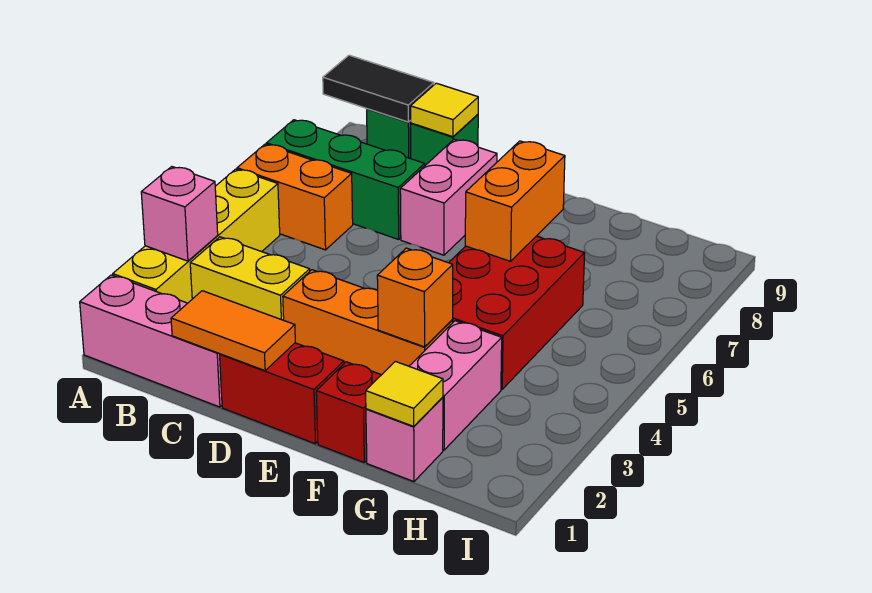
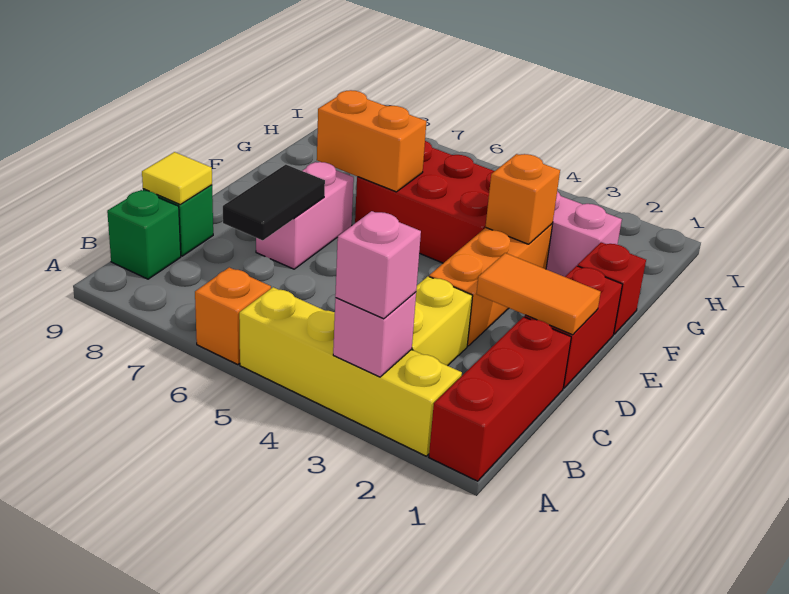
pink brick A1:C1 level 1 -> red brick A1:C1 level 1
orange brick A6:B6 level 1 -> orange brick A6 level 1
green brick A7:C7 level 1 -> none
black tile A9:B9 level 2 -> black tile C7:D7 level 2
orange tile C1:D1 level 2 -> orange tile D1:D2 level 2
pink brick D7:D8 level 1 -> pink brick D7:E7 level 1
pink brick G1 level 1 -> pink brick A3 level 3
yellow tile G1 level 2 -> none

